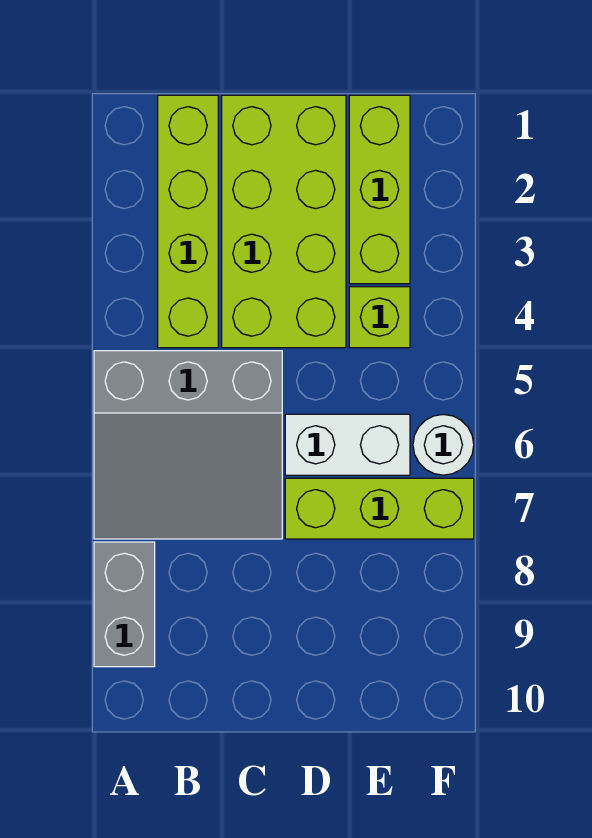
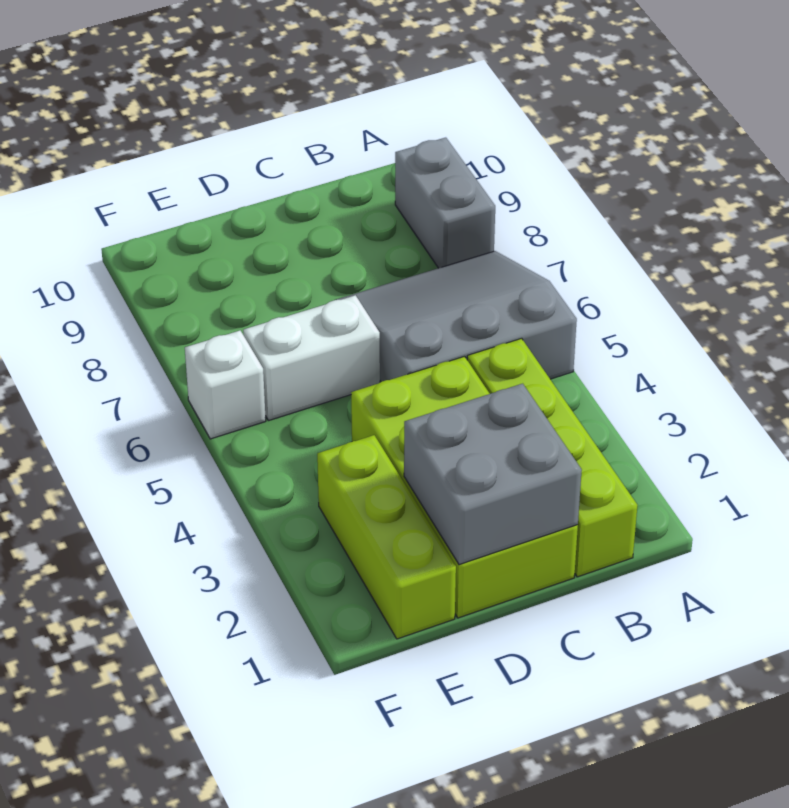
none -> grey brick C1:D2 level 2
lime brick D7:F7 level 1 -> none
lime brick E4 level 1 -> none
white round brick F6 level 1 -> white brick F6 level 1

